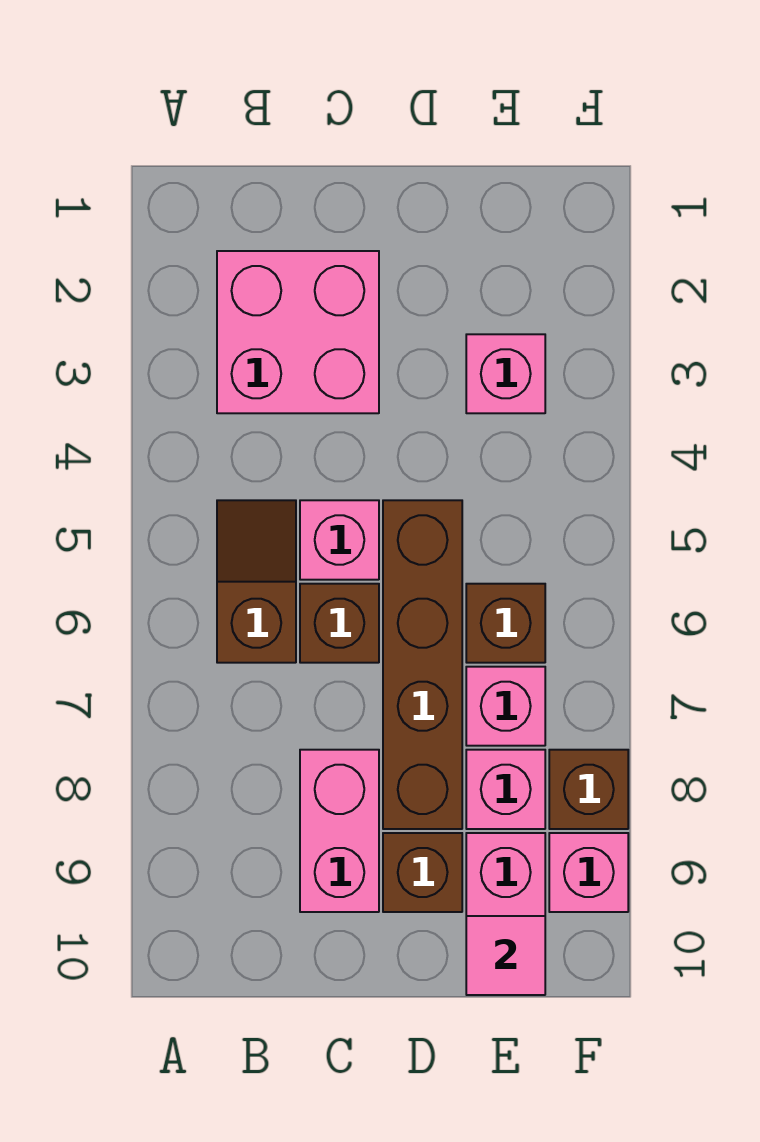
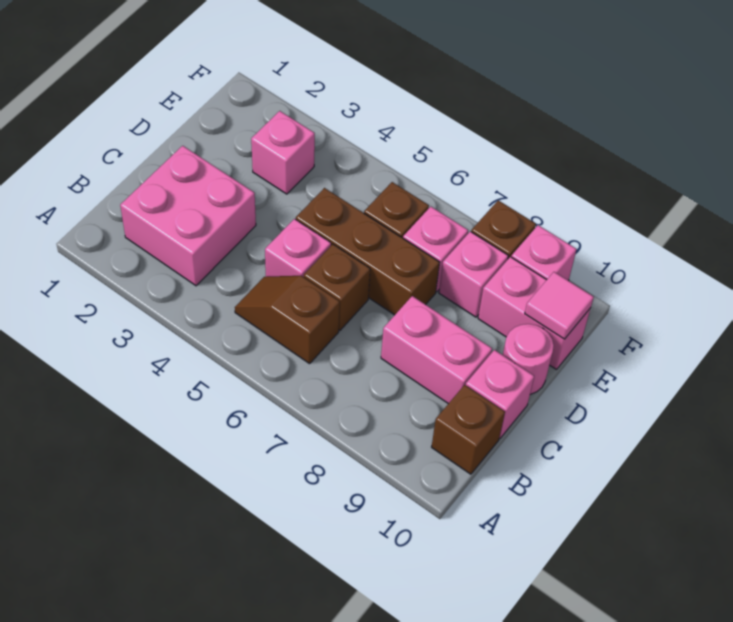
none -> pink brick C10 level 1
brown brick D5:D8 level 1 -> brown brick D5:D7 level 1
brown brick D9 level 1 -> brown brick B10 level 1
none -> pink round brick D10 level 1

